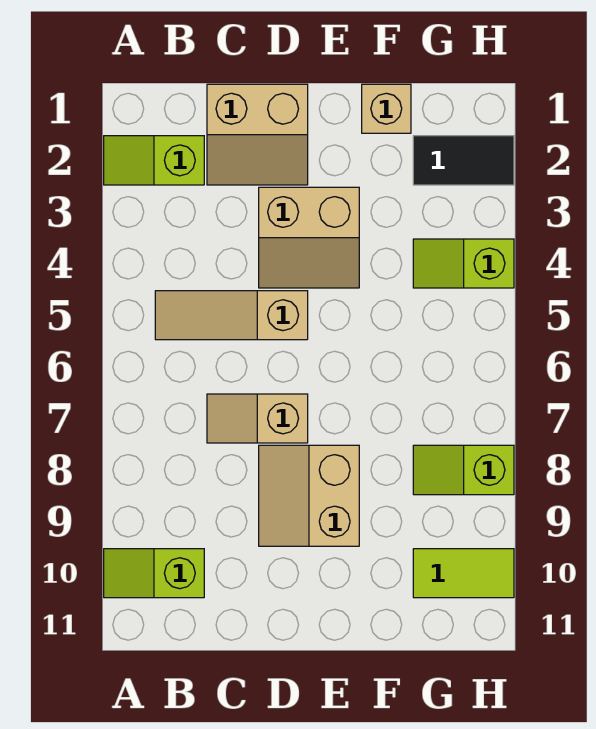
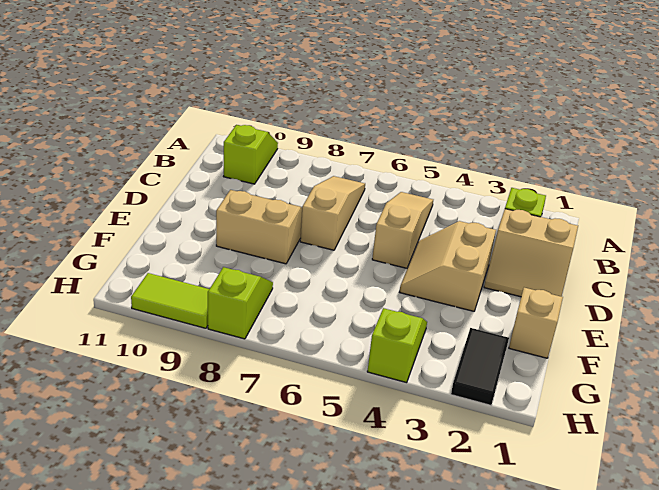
tan slope C1:D2 level 1 top 1 -> tan slope C1:D2 level 1 top C
tan slope C7:D7 level 1 top D -> tan slope B7:D7 level 1 top D
lime tile G10:H10 level 1 -> lime tile H9:H10 level 1

